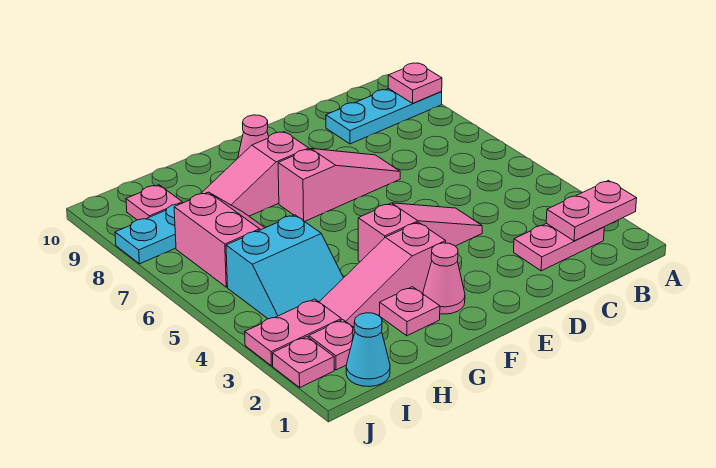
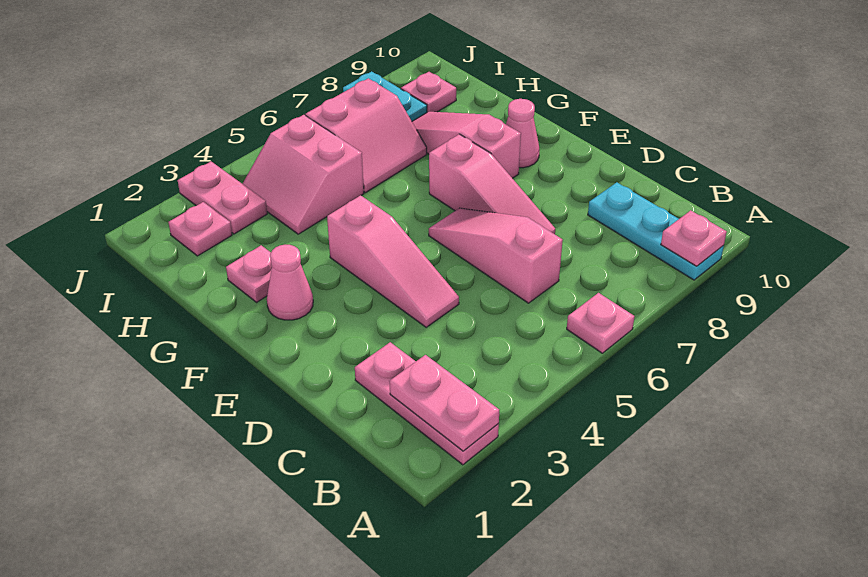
pink plate B2:C2 level 1 -> pink plate A2:C2 level 1
pink slope F3:H3 level 1 top F -> pink slope C6:E6 level 1 top C
cyan slope H4:I5 level 1 top 5 -> pink slope H4:I5 level 1 top 5
cyan cone I1 level 1 -> none
pink plate J2 level 1 -> pink plate A6 level 1

